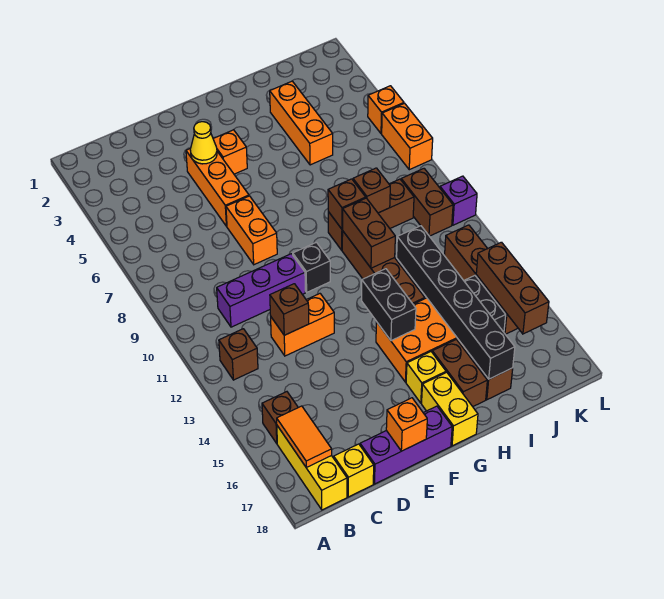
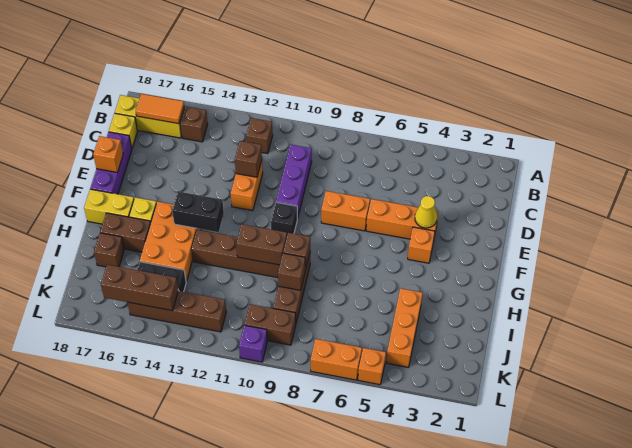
orange brick I3:I5 level 1 -> orange brick I4:K4 level 1
black brick I12:I17 level 2 -> none

